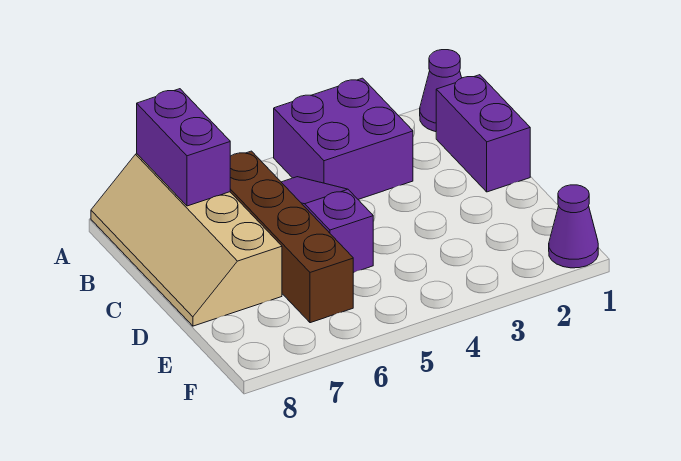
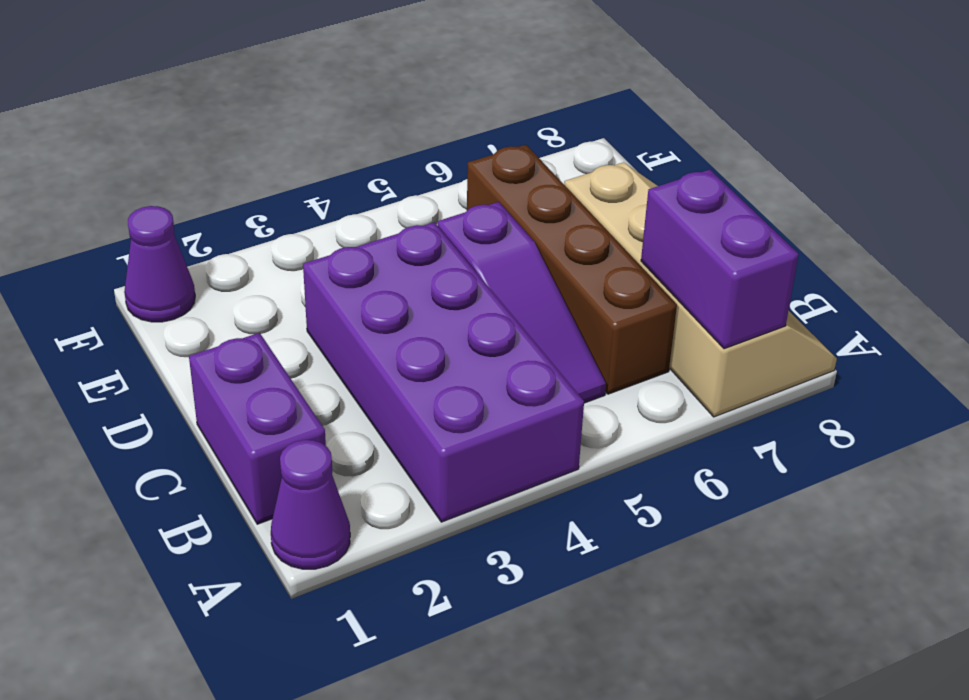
purple brick A3:B4 level 1 -> purple brick A3:D4 level 1

